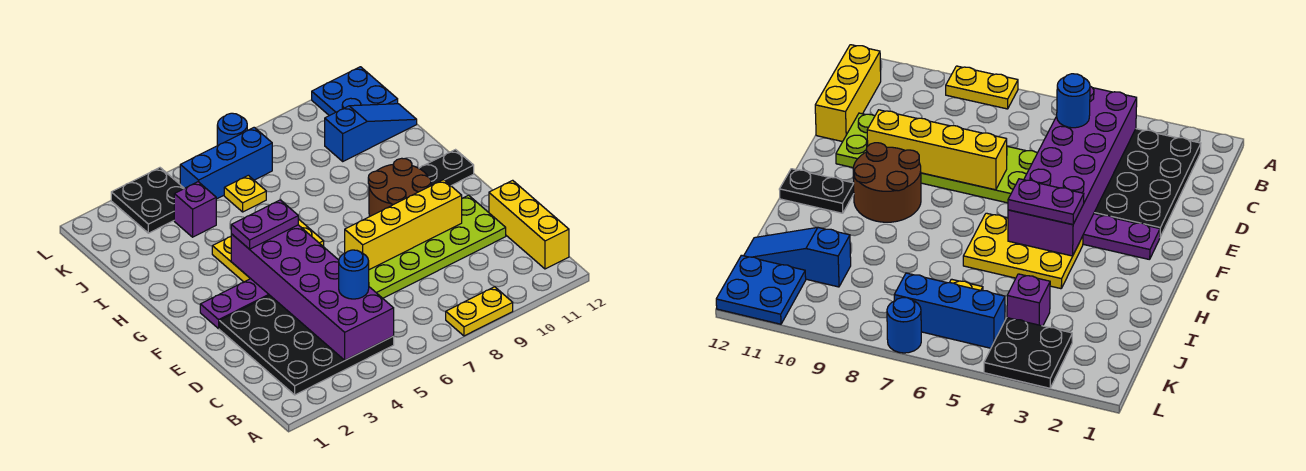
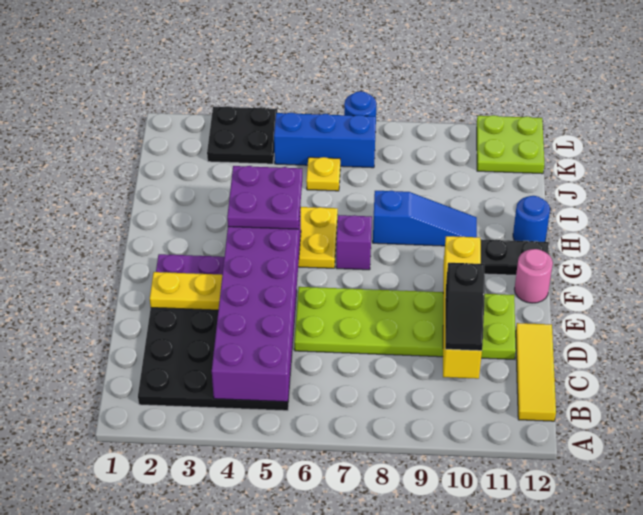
yellow plate A8:A9 level 1 -> yellow plate E2:E3 level 2
yellow brick B12:D12 level 1 -> yellow tile B12:D12 level 1
blue round brick C5 level 3 -> blue round brick H12 level 1
none -> black slope C10:D10 level 3 top D
yellow brick E7:E10 level 2 -> yellow brick C10:F10 level 2
brown round brick F9:G10 level 1 -> none
none -> pink round brick F12 level 1
purple plate G4:G5 level 3 -> purple plate G4:H5 level 3
purple brick J4 level 1 -> purple brick G7 level 1
blue slope J10:J12 level 1 top 10 -> blue slope H8:H10 level 1 top 8
blue plate K11:L12 level 1 -> lime plate K11:L12 level 1

